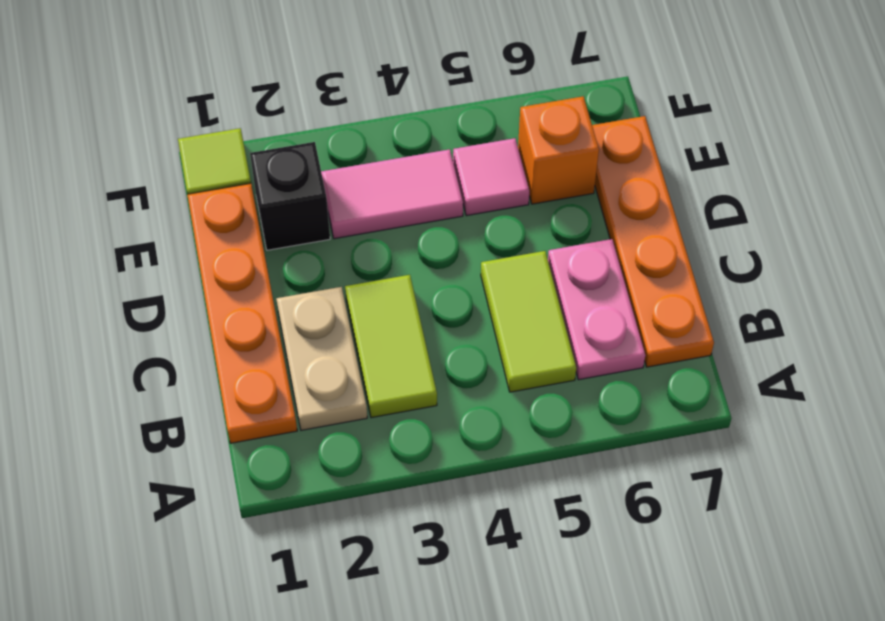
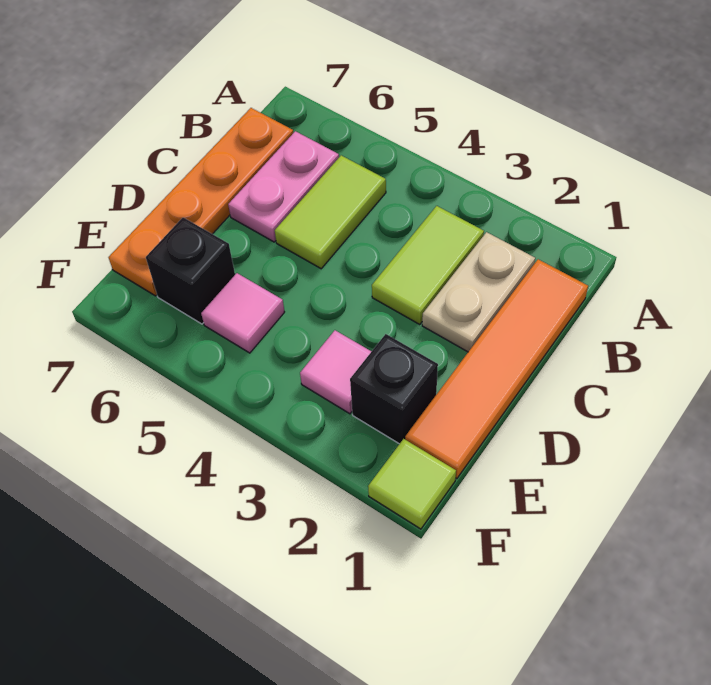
orange plate B1:E1 level 1 -> orange tile B1:E1 level 1
pink tile E3:E4 level 1 -> pink tile E3 level 1
orange brick E6 level 1 -> black brick E6 level 1

